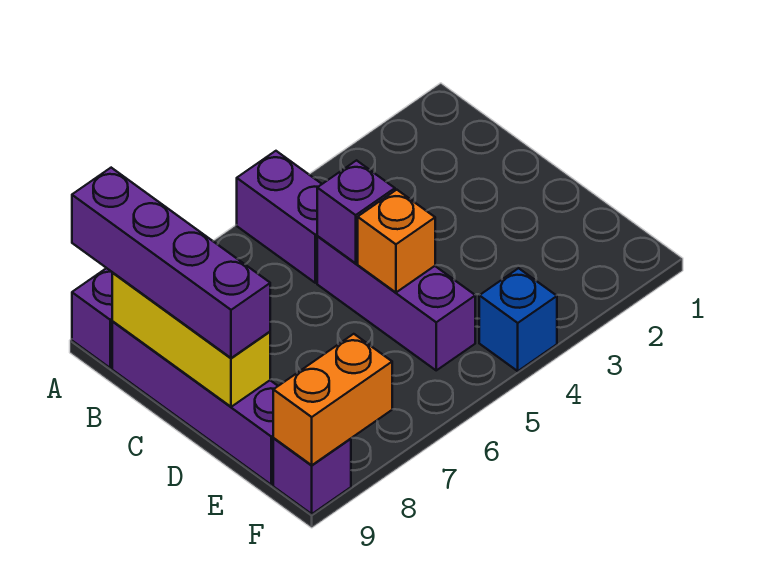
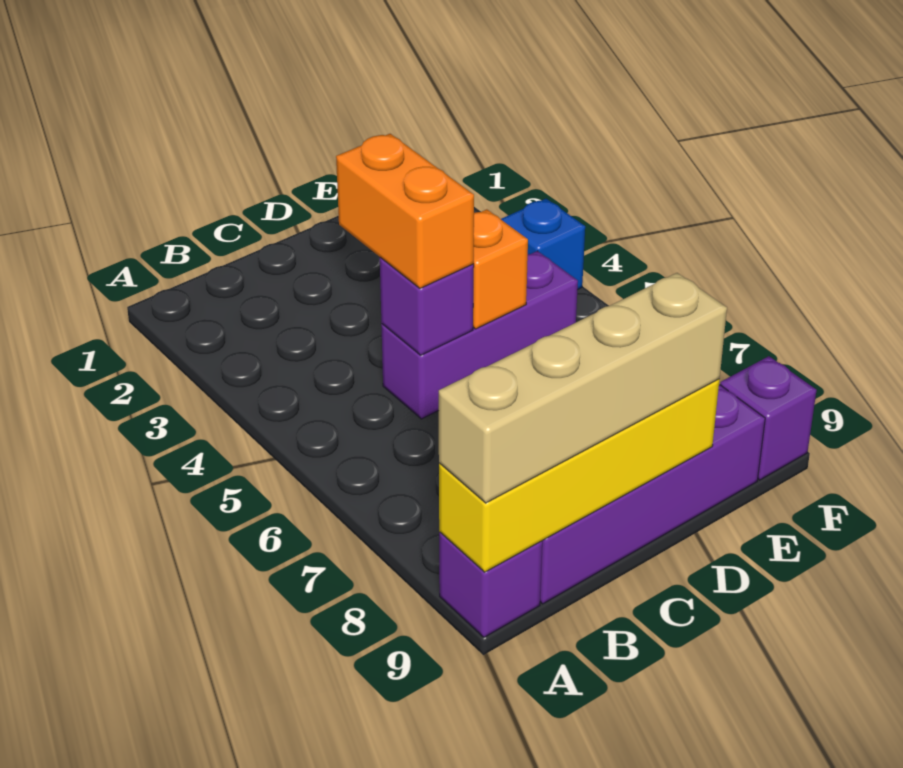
purple brick A5:B5 level 1 -> none
purple brick A9:D9 level 3 -> tan brick A9:D9 level 3
yellow brick B9:D9 level 2 -> yellow brick A9:D9 level 2
orange brick F8:F9 level 2 -> orange brick C4:C5 level 3

